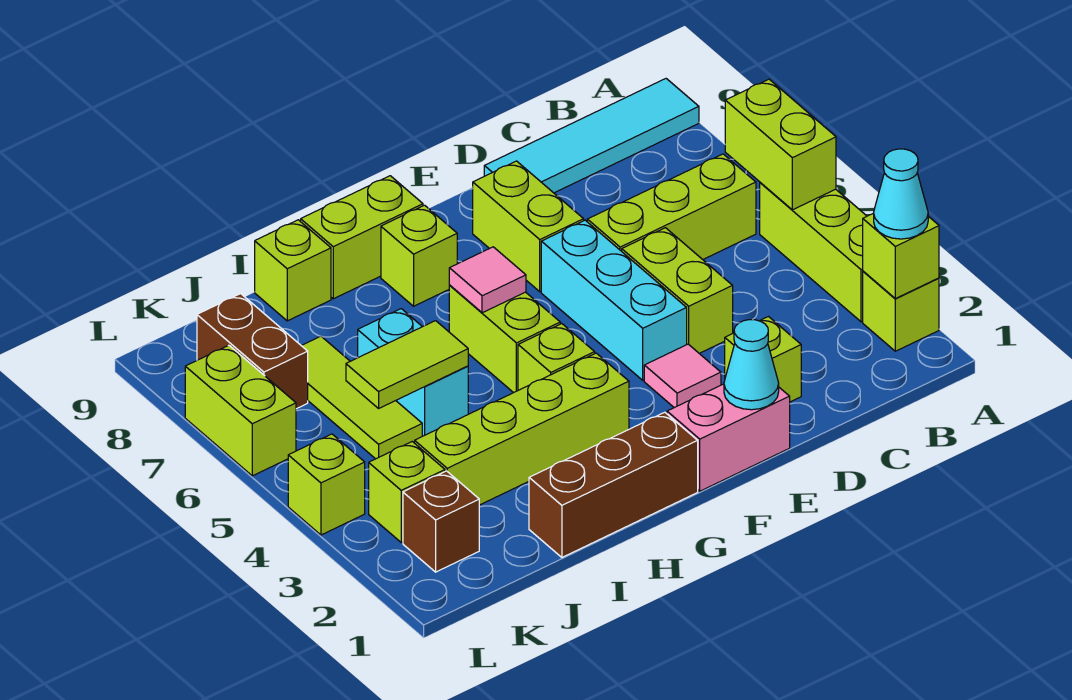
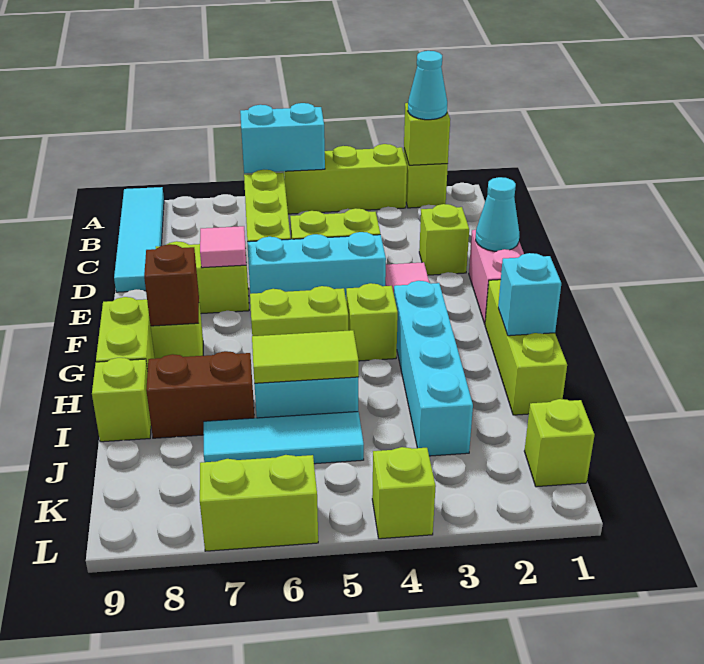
lime brick A5:A6 level 2 -> cyan brick A5:A6 level 2
brown brick G1:I1 level 1 -> lime brick G1:I1 level 1
lime brick G3:J3 level 1 -> cyan brick G3:J3 level 1
pink tile G6 level 2 -> pink tile E7 level 2
none -> cyan brick H1 level 2
lime tile I5:J5 level 2 -> lime tile I5:I6 level 2
lime tile J5:J7 level 1 -> cyan tile J5:J7 level 1
brown brick K2 level 1 -> brown brick G8 level 2
lime brick K3 level 1 -> lime brick K1 level 1
brown brick K7:K8 level 1 -> brown brick I7:I8 level 1

